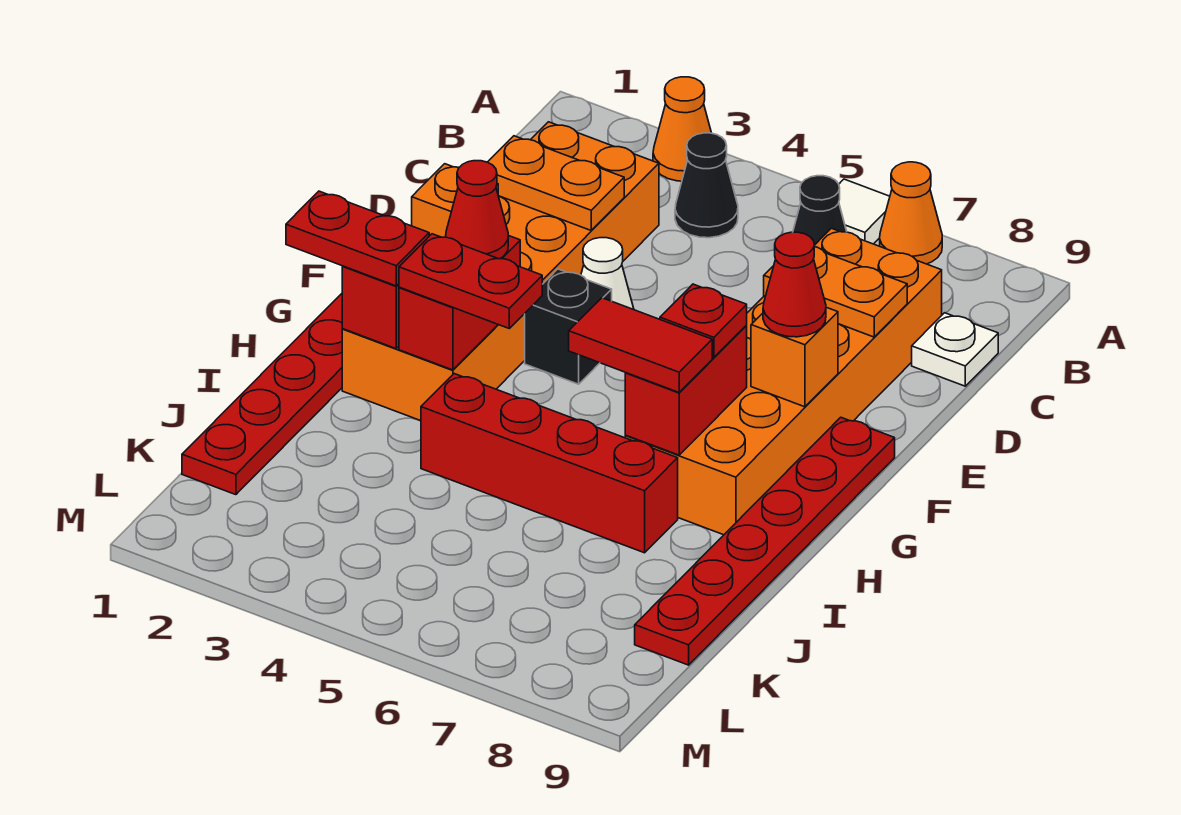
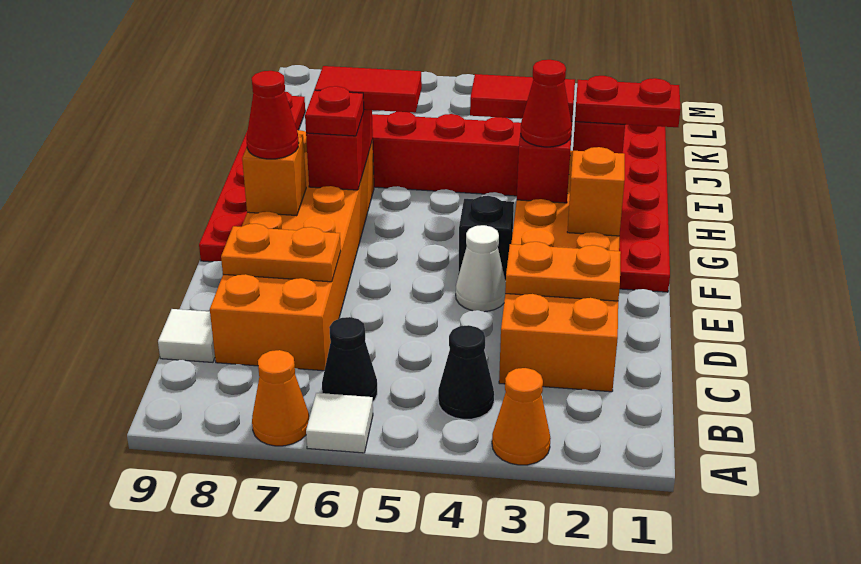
white plate C9 level 1 -> white tile C9 level 1
red plate H3:H4 level 3 -> red tile H3:H4 level 3

